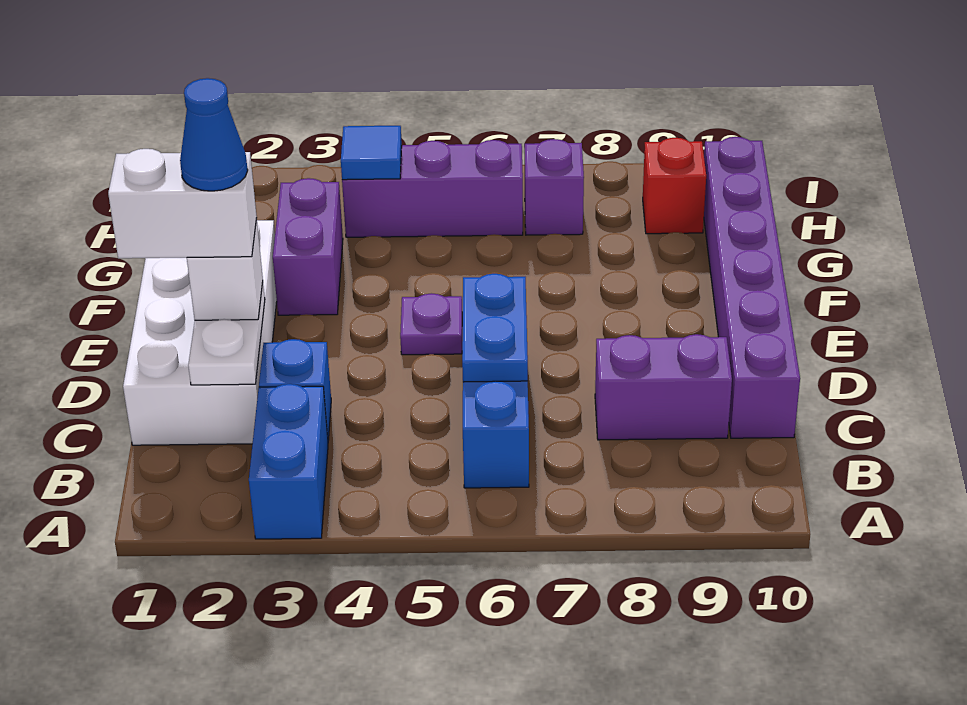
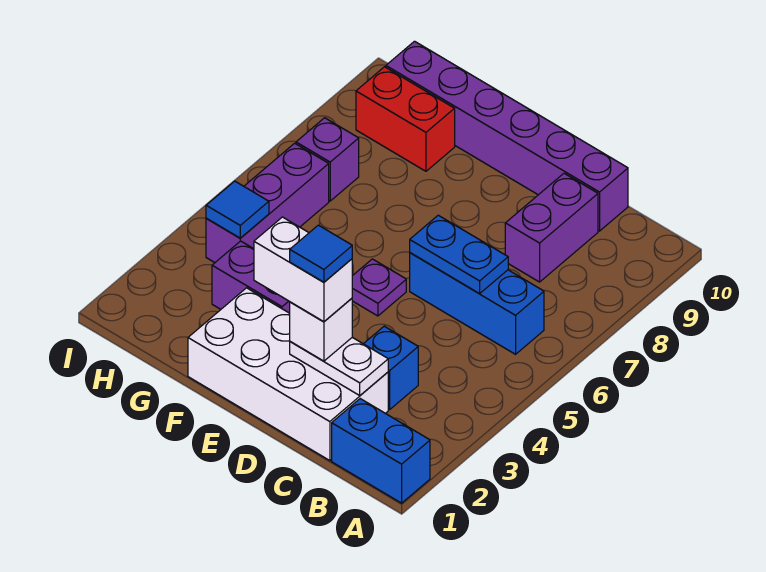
blue brick A3:B3 level 1 -> blue brick A1:B1 level 1
white brick D1:D2 level 4 -> white brick D2:E2 level 4
blue cone D2 level 5 -> blue tile D2 level 5
red brick H9 level 1 -> red brick G9:H9 level 1

